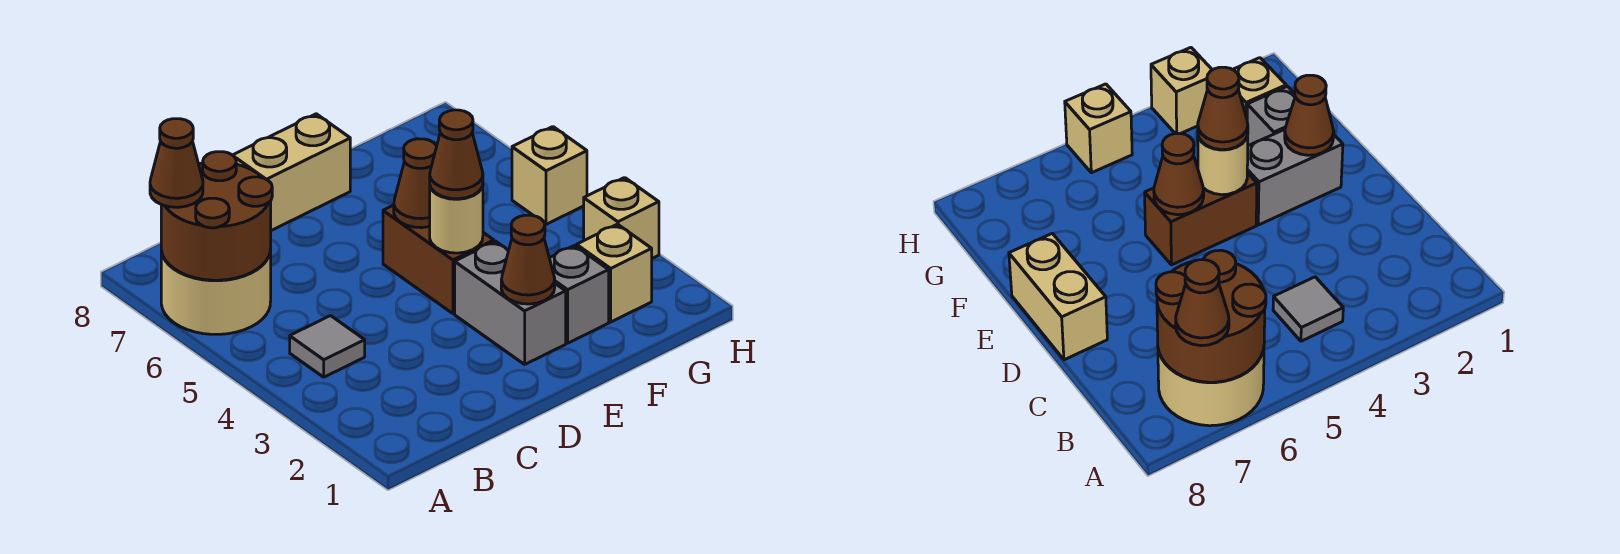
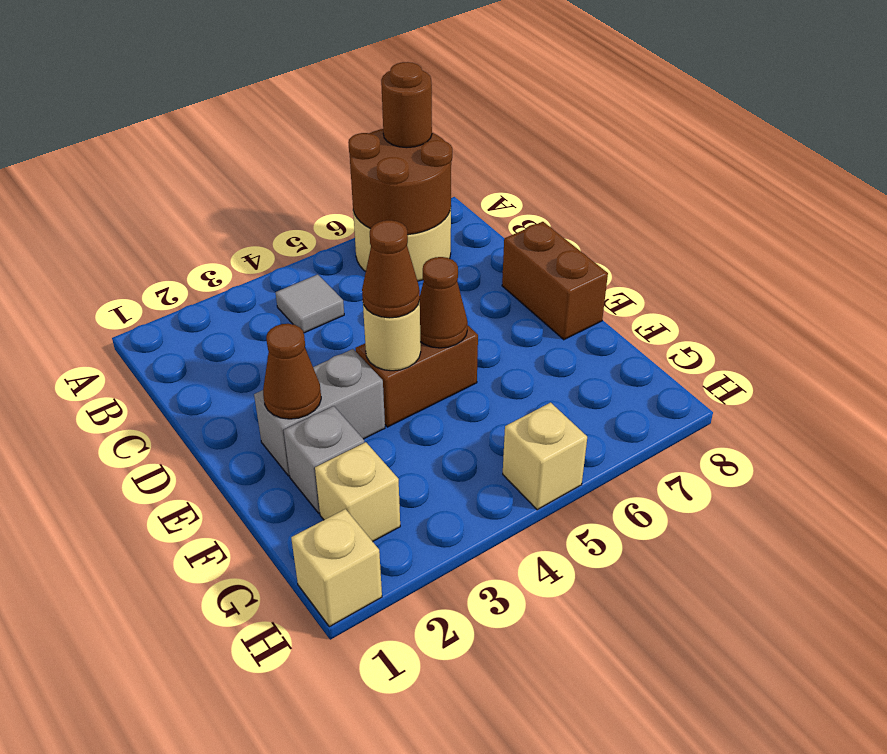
brown cone A7 level 3 -> brown round brick A7 level 3
tan brick D8:E8 level 1 -> brown brick D8:E8 level 1
tan brick H3 level 1 -> tan brick H1 level 1

